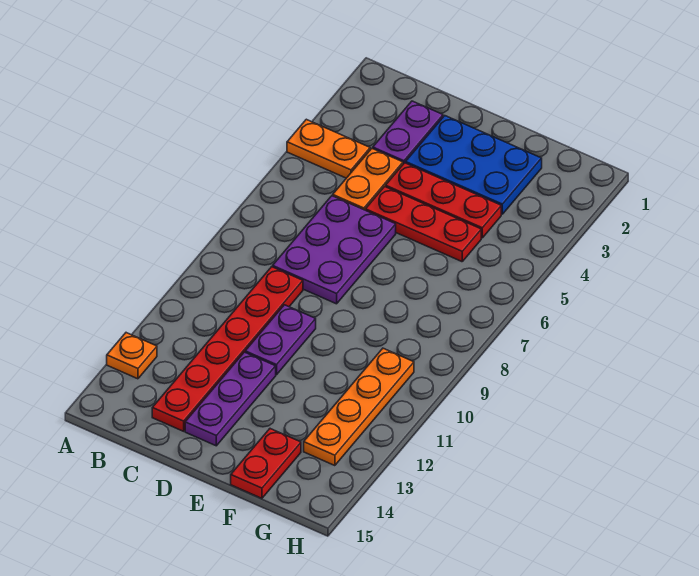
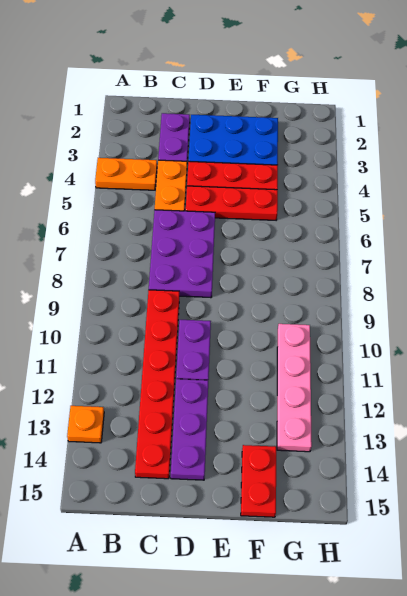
orange plate G10:G13 level 1 -> pink plate G10:G13 level 1

